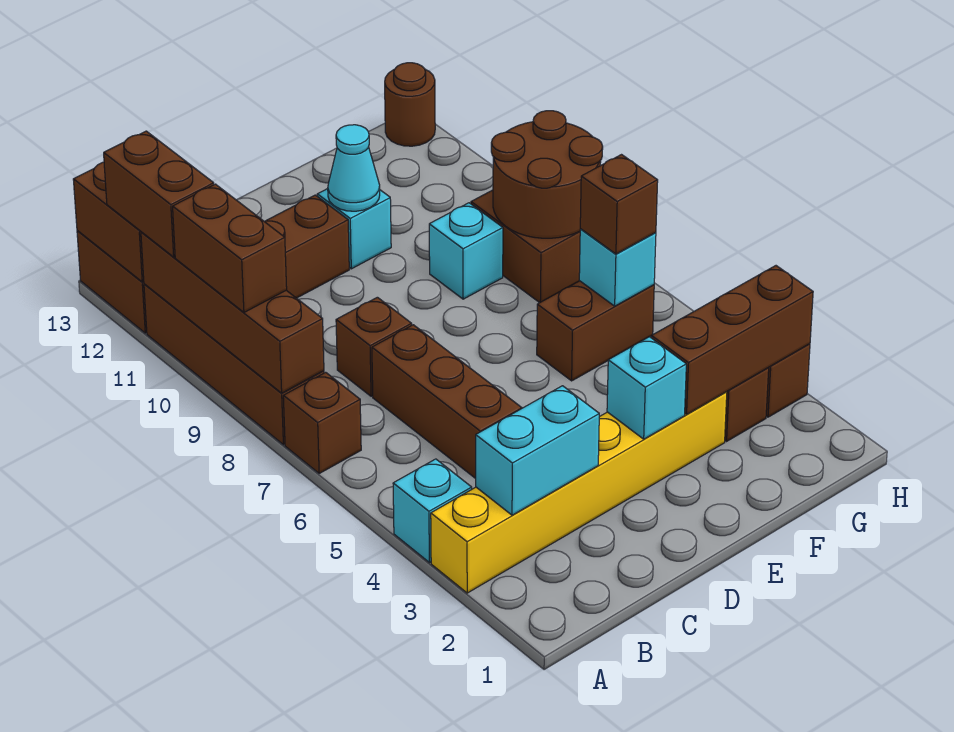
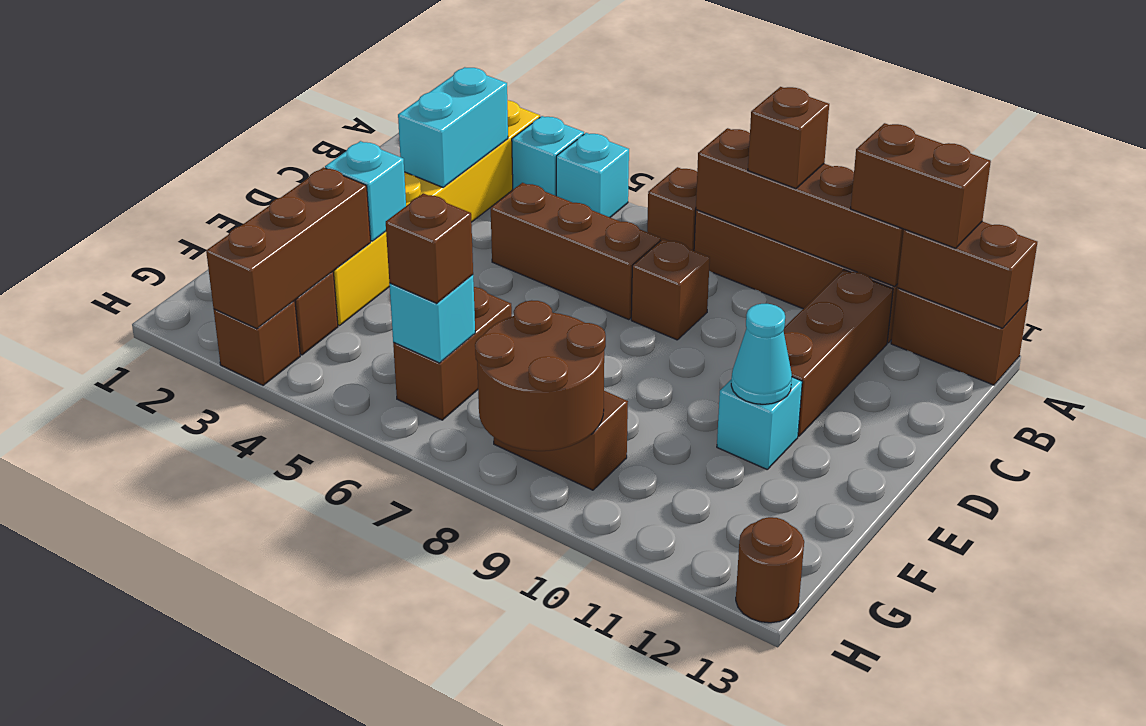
brown brick A9:A10 level 3 -> brown brick A9 level 3
cyan brick F9 level 1 -> cyan brick A5 level 1

